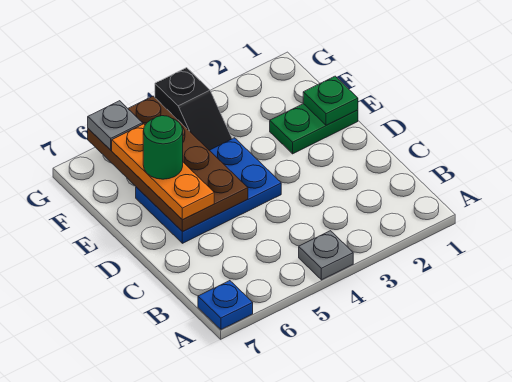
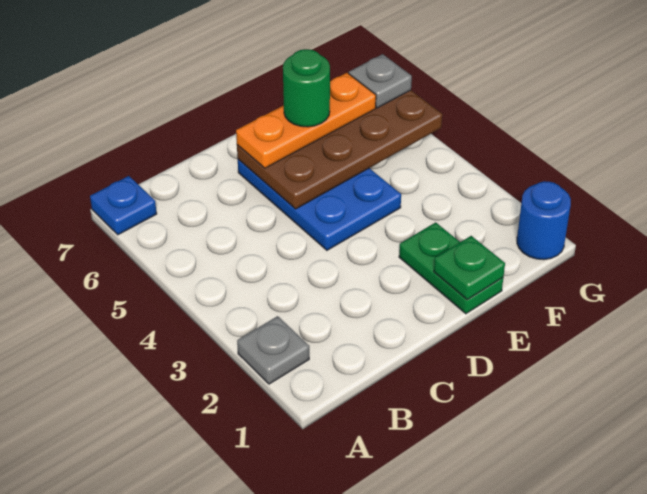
grey plate A4 level 1 -> grey plate A2 level 1
black slope F4:G4 level 1 top G -> none
none -> blue round brick G1 level 1

